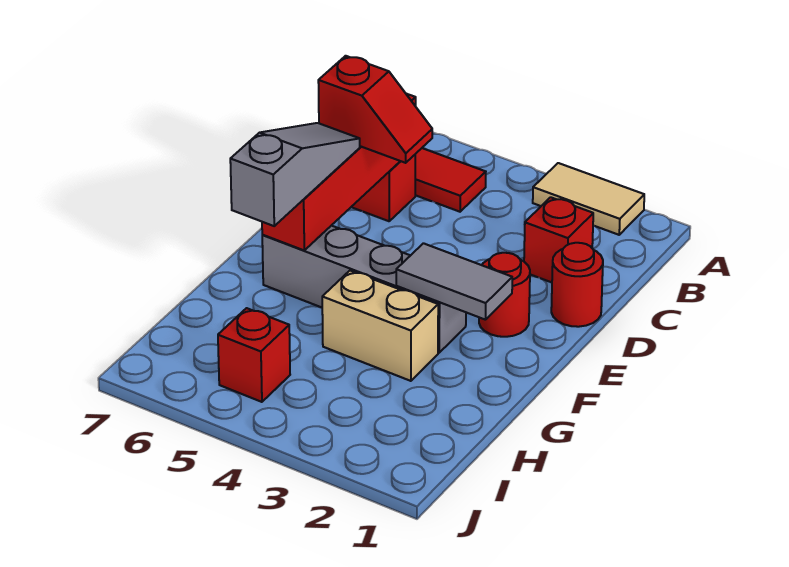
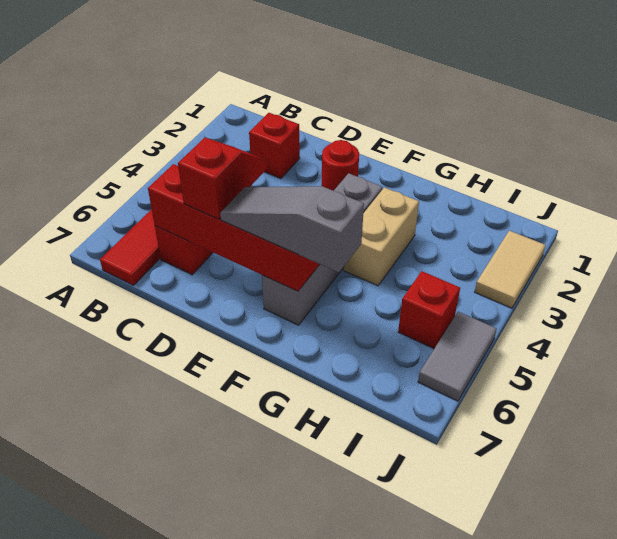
tan tile A2:A3 level 1 -> tan tile J2:J3 level 1
red round brick D1 level 1 -> none
grey tile F2:F3 level 2 -> grey tile J5:J6 level 1

